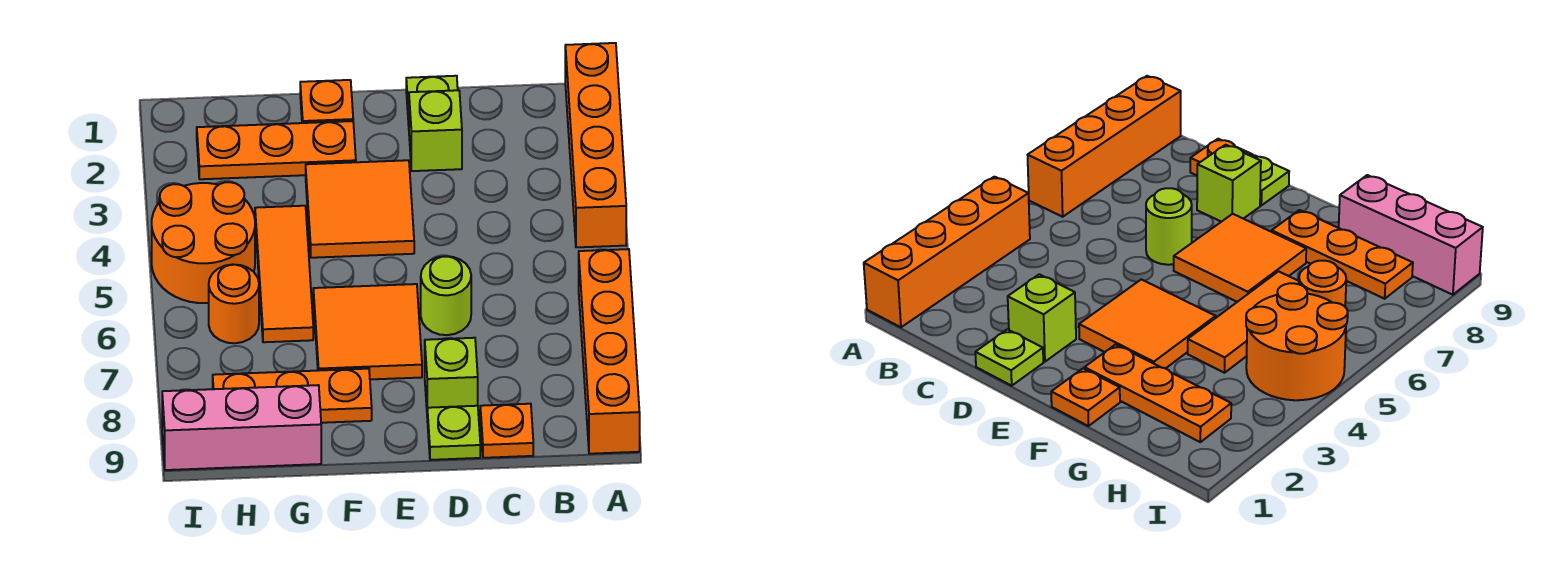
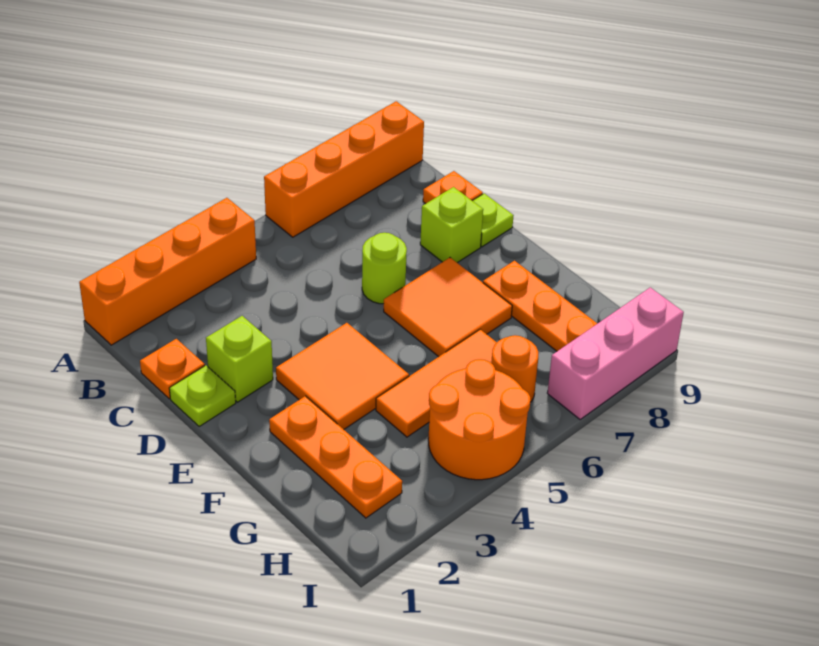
orange plate F1 level 1 -> orange plate C1 level 1
pink brick G9:I9 level 1 -> pink brick I7:I9 level 1

